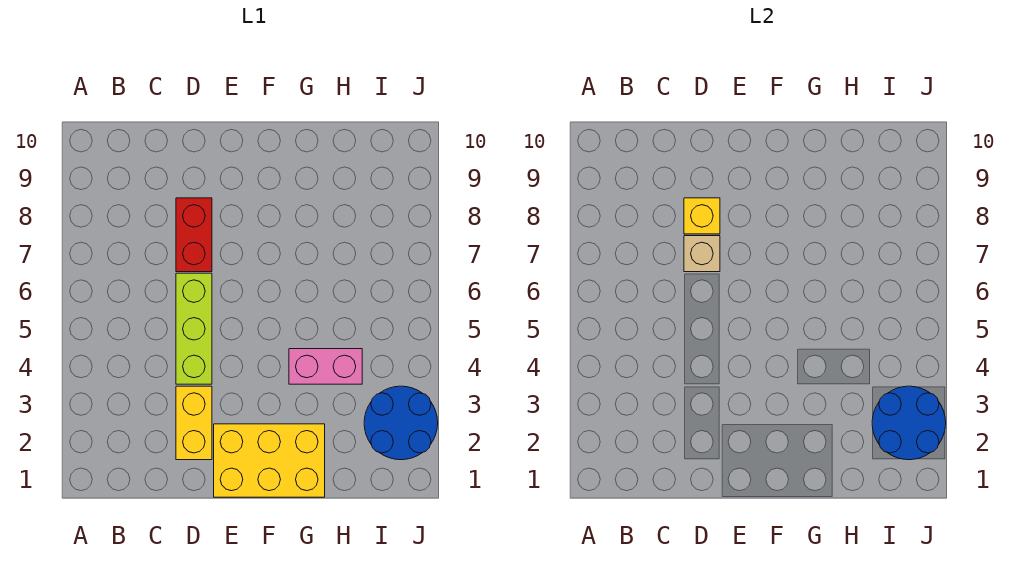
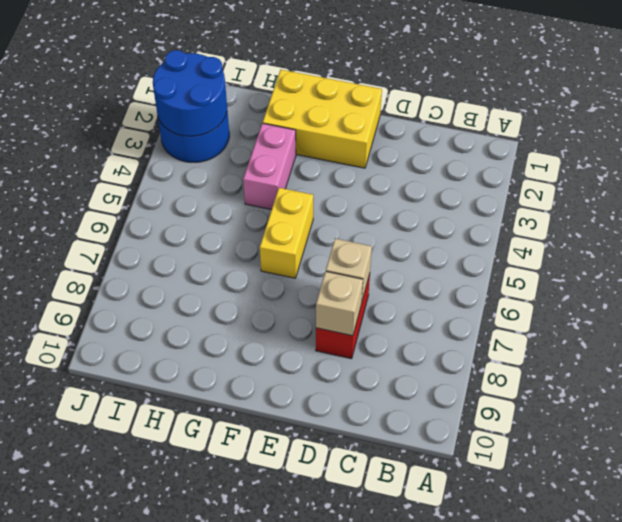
yellow brick D2:D3 level 1 -> yellow brick F5:F6 level 1
lime brick D4:D6 level 1 -> none
yellow brick D8 level 2 -> tan brick D8 level 2
pink brick G4:H4 level 1 -> pink brick G3:G4 level 1

